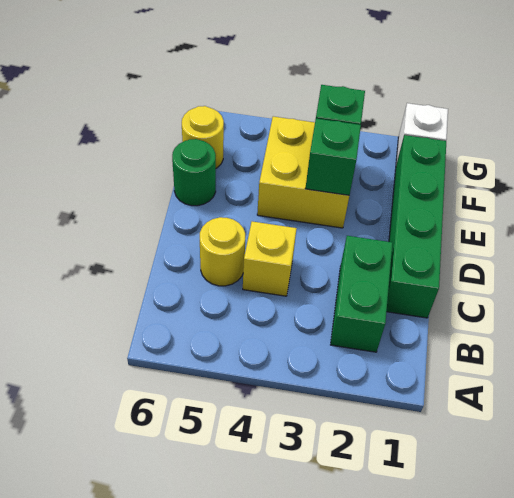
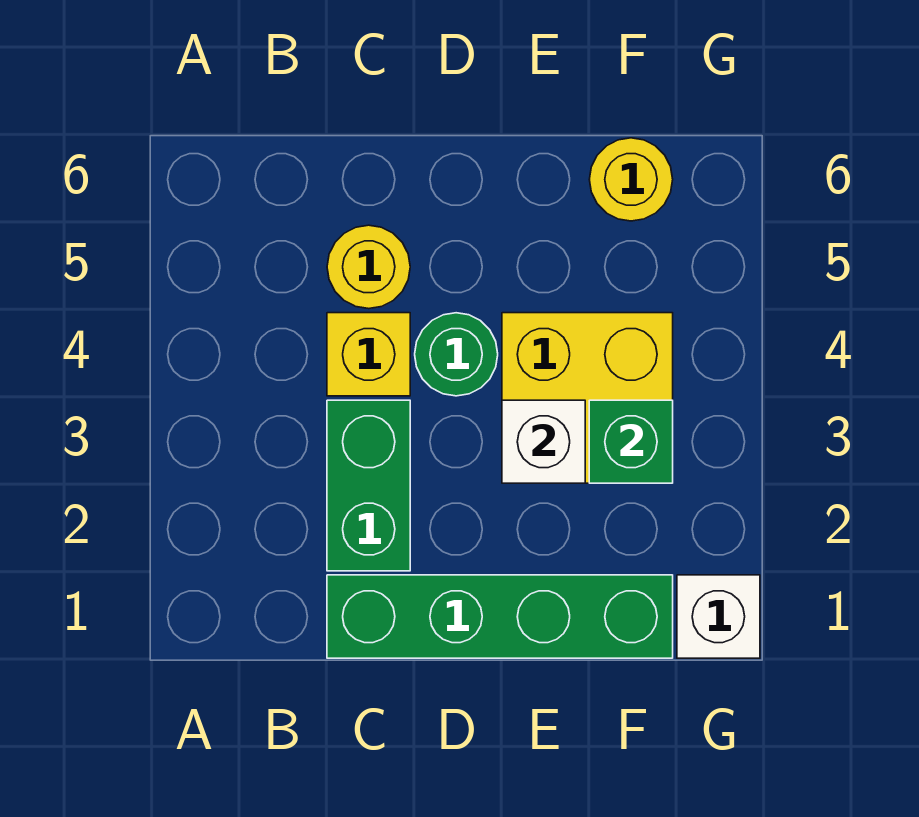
green brick B2:C2 level 1 -> green brick C2:C3 level 1
green brick E3 level 2 -> white brick E3 level 2
green round brick E6 level 1 -> green round brick D4 level 1

